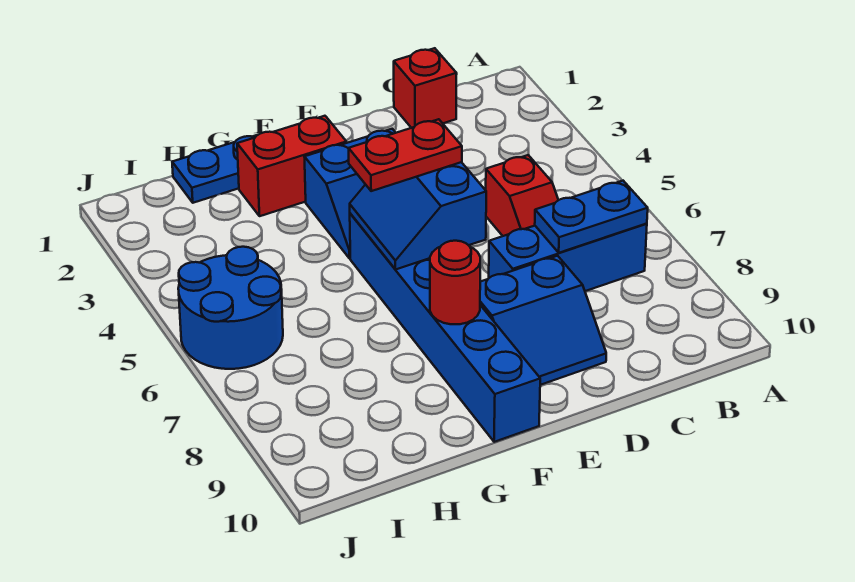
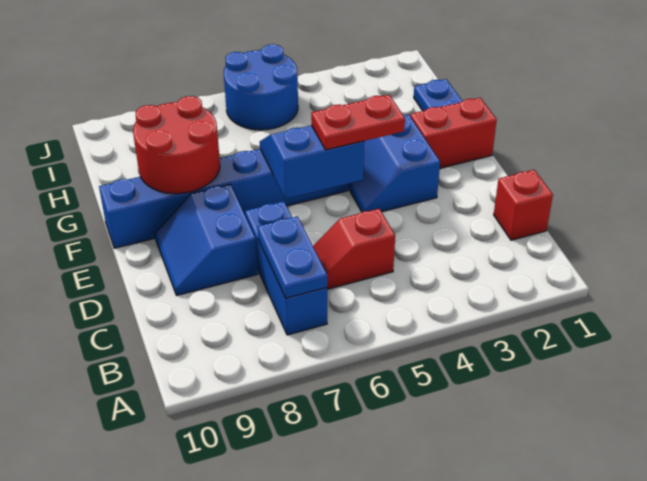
red plate E5:F5 level 3 -> red plate E4:E5 level 3
red brick F2:G2 level 1 -> red brick F1:F2 level 1
red round brick F8 level 2 -> red round brick F8:G9 level 2

